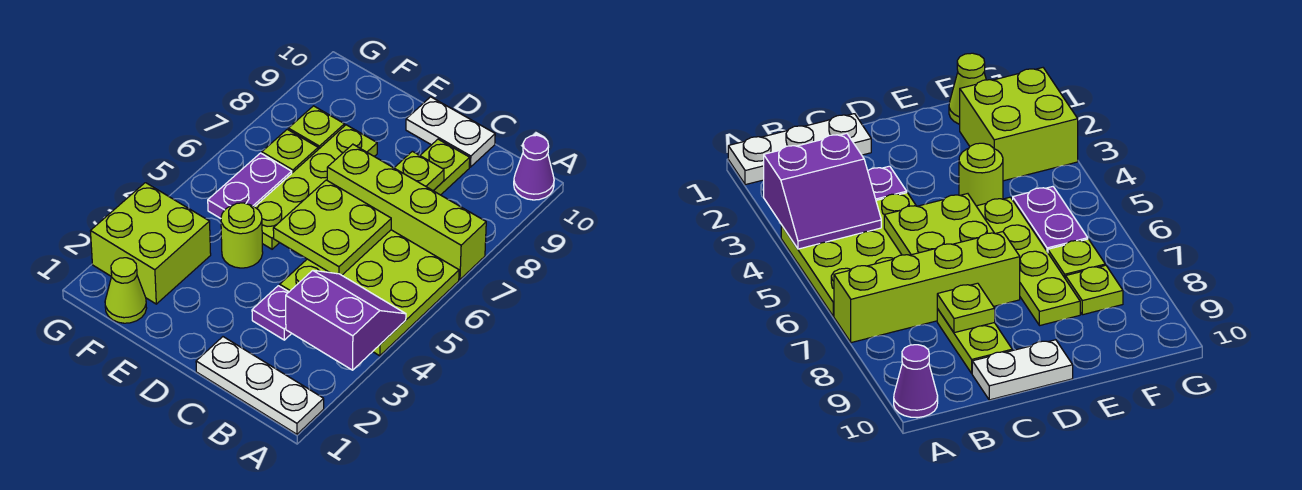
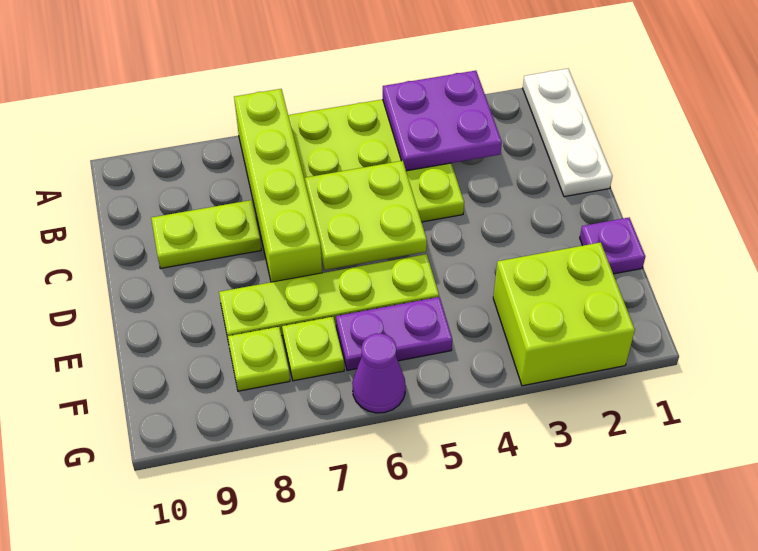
purple slope A3:B4 level 2 top 3 -> purple plate A3:B4 level 2
purple cone A10 level 1 -> purple cone G6 level 1
purple plate C3 level 1 -> purple plate E1 level 1
lime plate C8 level 2 -> none
white plate C10:D10 level 1 -> none
lime round brick E4 level 1 -> none
lime cone F1 level 1 -> none

